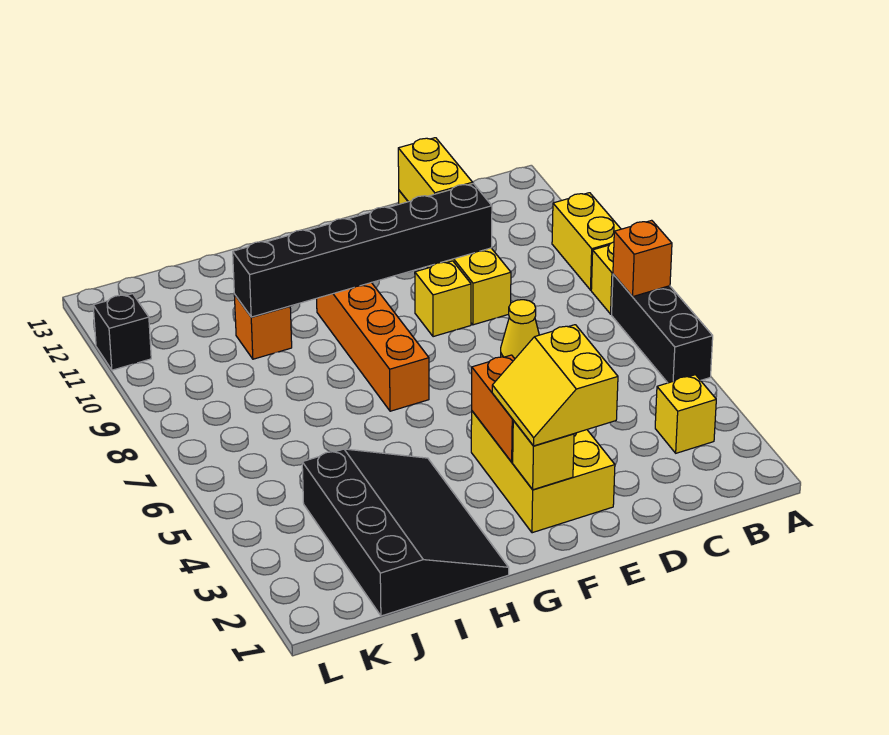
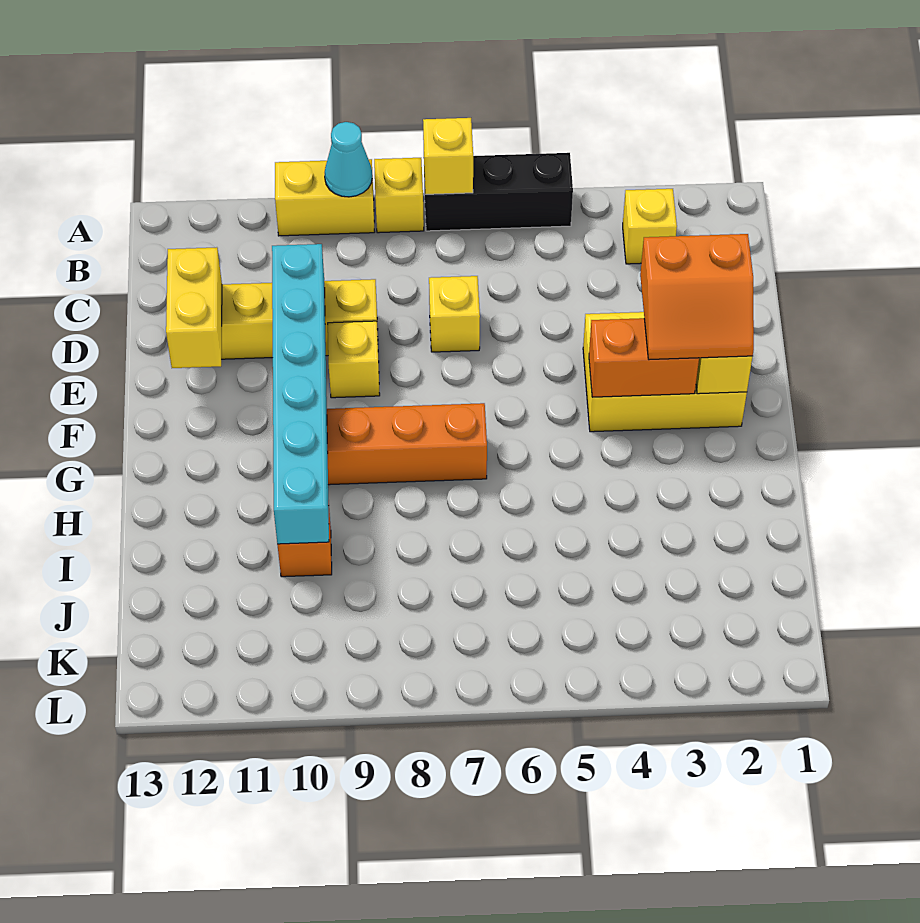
orange brick A7 level 2 -> yellow brick A7 level 2
none -> cyan cone A9 level 2
yellow cone D7 level 1 -> yellow brick D7 level 1
black brick D10:I10 level 2 -> cyan brick D10:I10 level 2
yellow brick D11:D12 level 2 -> yellow brick D12:E12 level 2
yellow slope E2:F3 level 3 top E -> orange slope E2:F3 level 3 top E
black slope H1:J4 level 1 top J -> none
black brick L11 level 1 -> none

